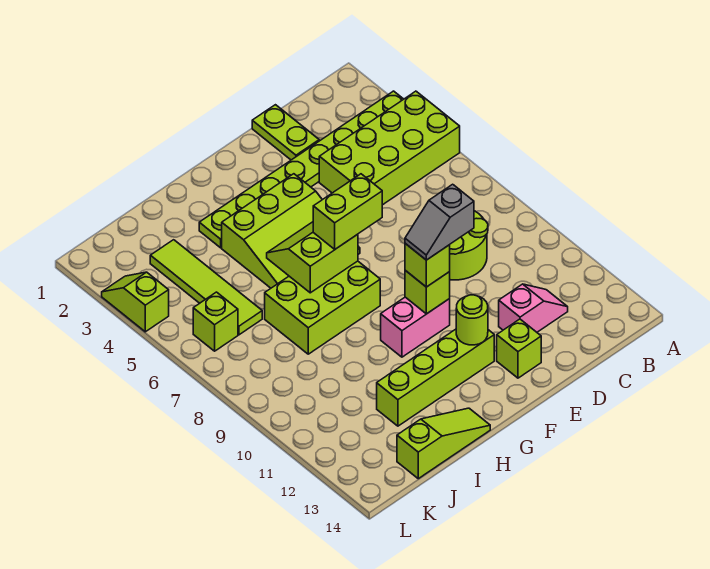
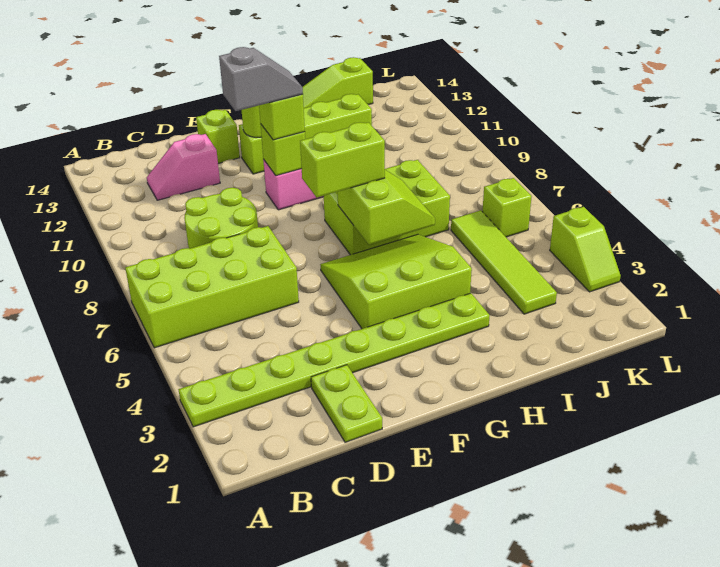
lime brick A4:D5 level 1 -> lime brick A6:D7 level 1
lime slope G6:H7 level 2 top 7 -> lime slope G6:H7 level 2 top G

